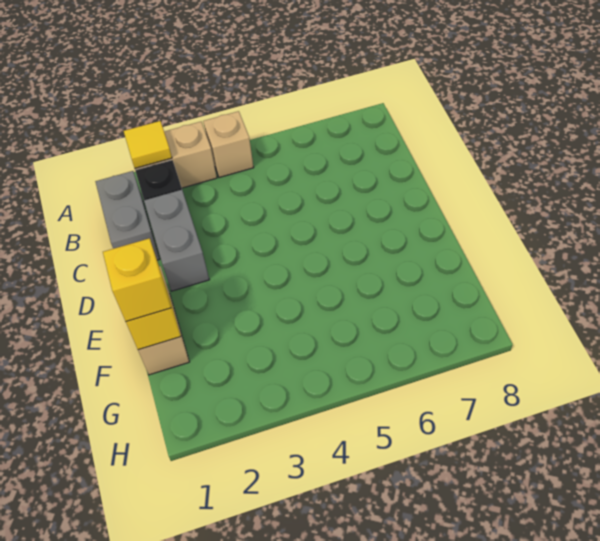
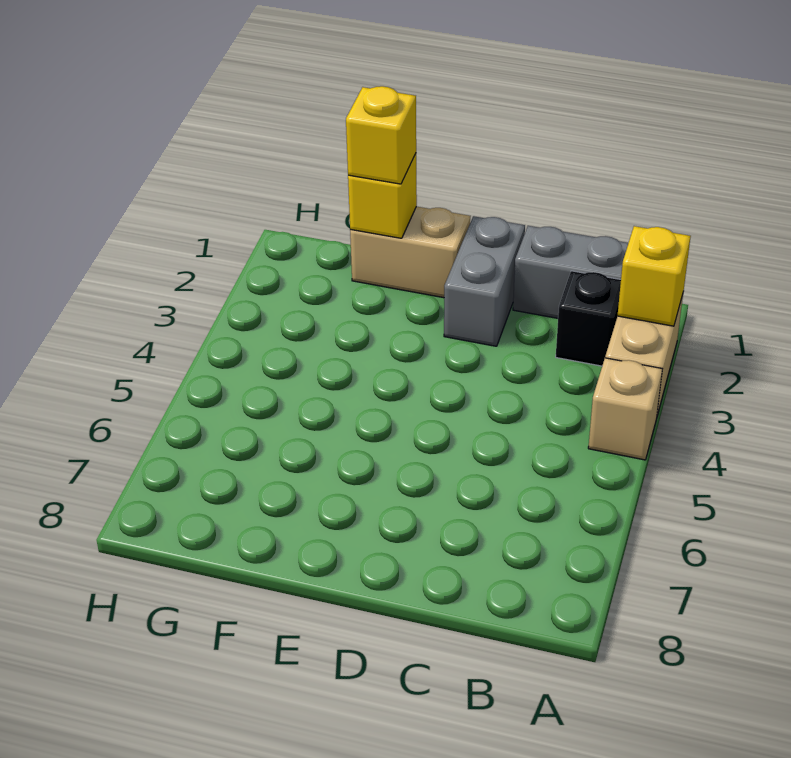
yellow tile A2 level 2 -> yellow brick A2 level 2
grey brick C2:D2 level 1 -> grey brick D1:D2 level 1

